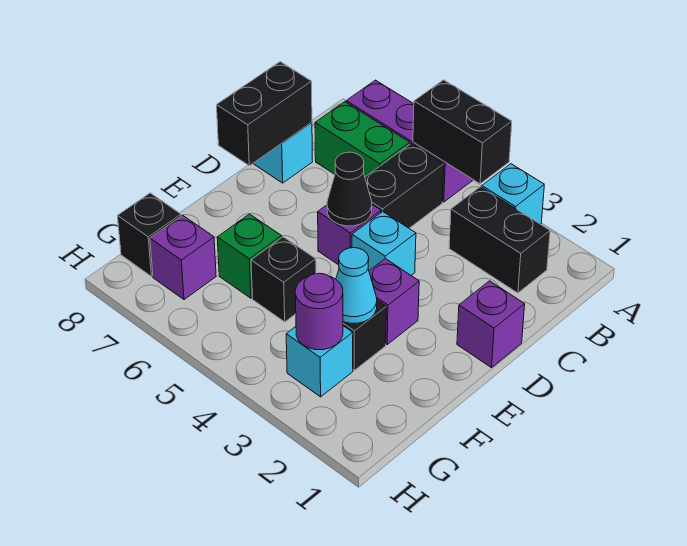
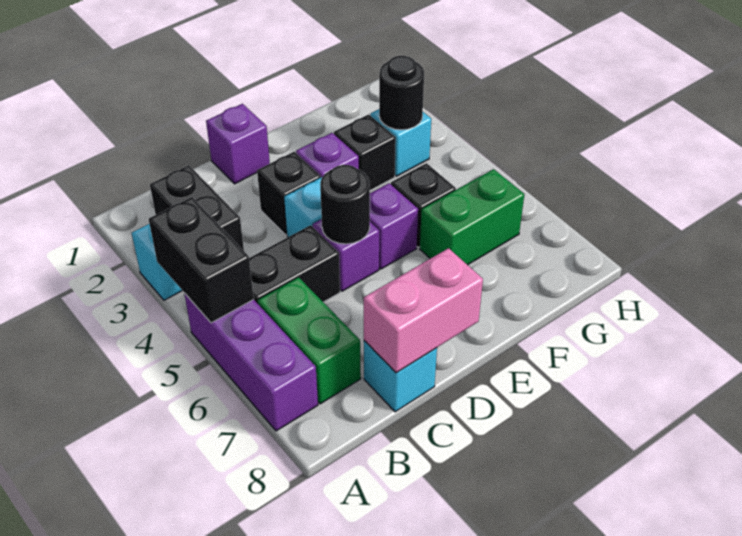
black brick C8:D8 level 2 -> pink brick C8:D8 level 2
black cone D5 level 2 -> black round brick D5 level 2
cyan cone F3 level 2 -> none
green brick F6 level 1 -> green brick F6:G6 level 1
purple round brick G3 level 2 -> black round brick G3 level 2
purple brick G7 level 1 -> purple brick E5 level 1
black brick G8 level 1 -> black brick D3 level 1

